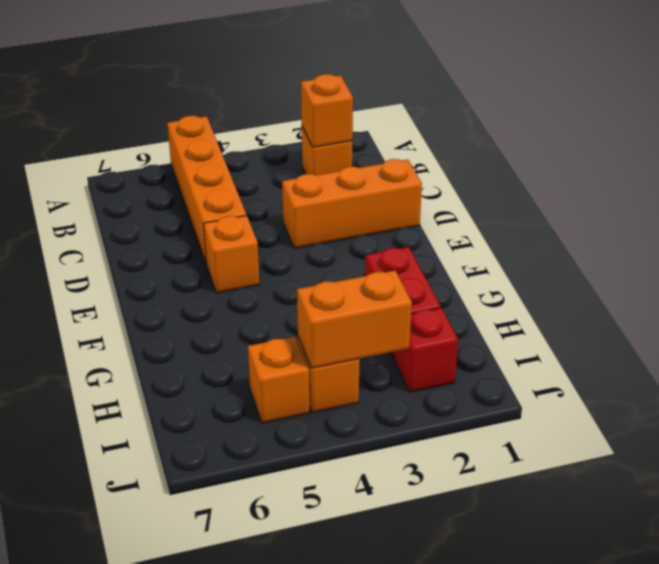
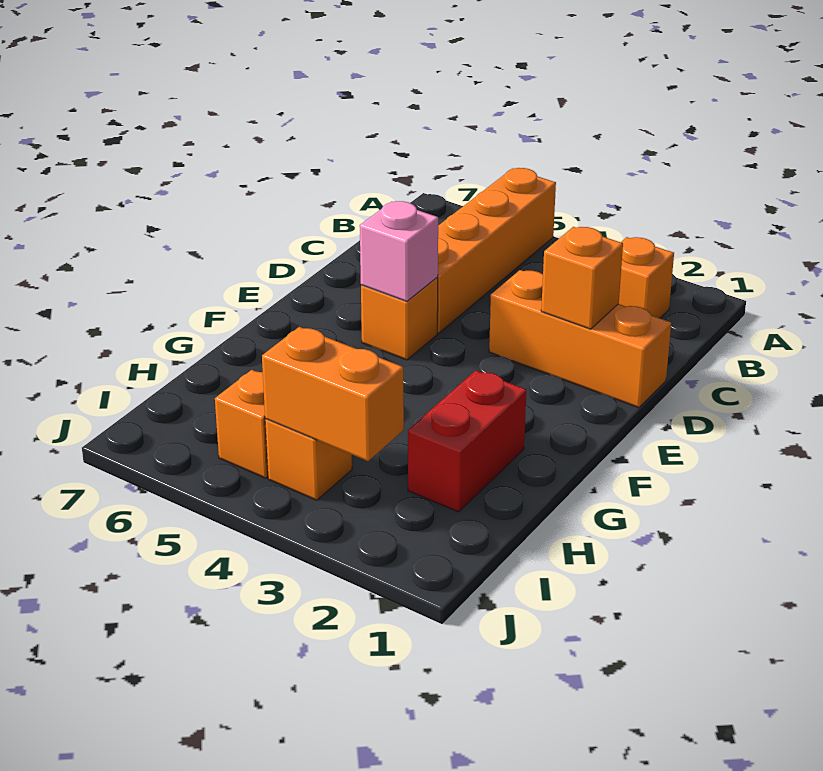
orange brick B2 level 2 -> orange brick D2 level 2
none -> pink brick E5 level 2
red brick I2 level 1 -> none

